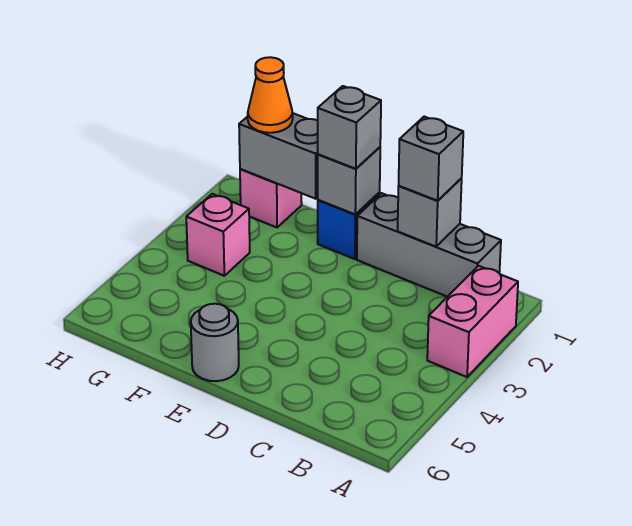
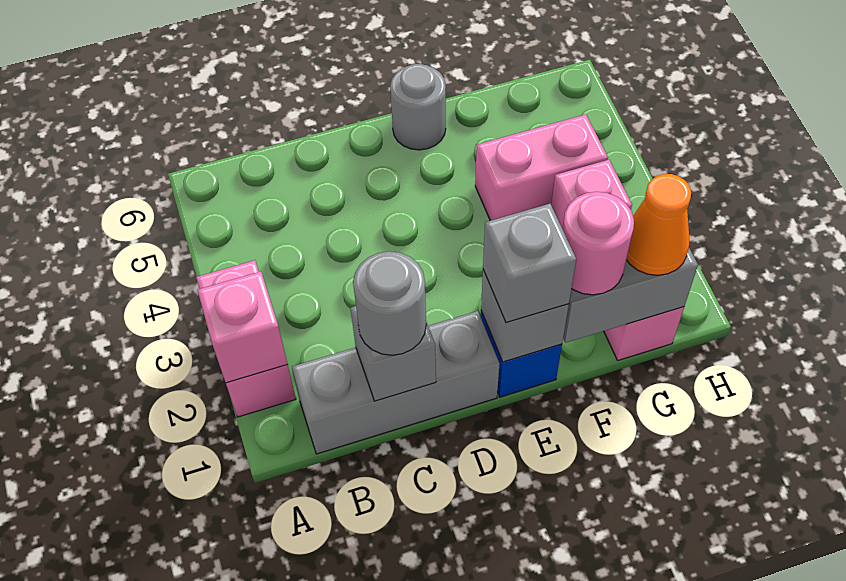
none -> pink brick A2 level 2
grey brick C1 level 3 -> grey round brick C1 level 3
none -> pink round brick F1 level 3
none -> pink brick F4:G4 level 1

